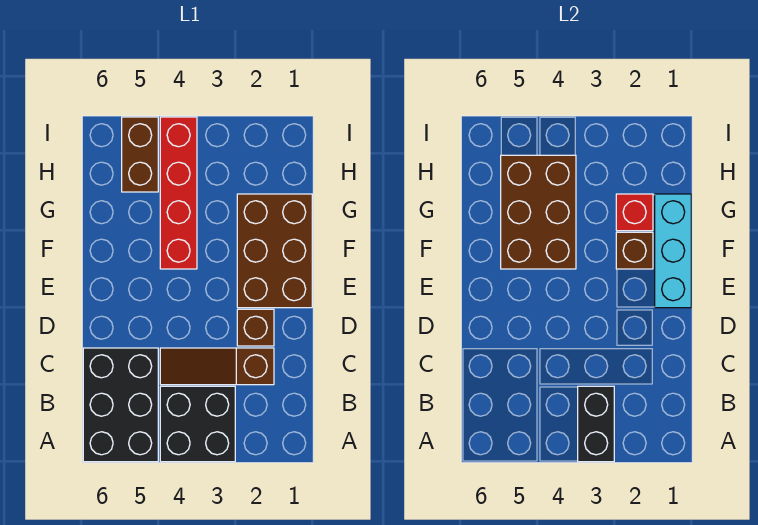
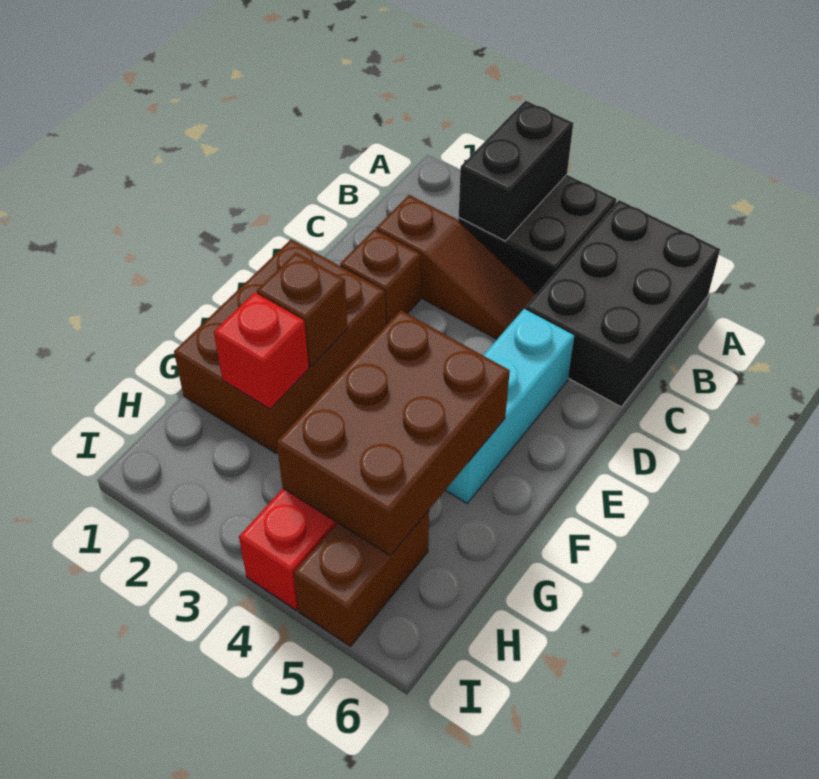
cyan brick E1:G1 level 2 -> cyan brick D5:F5 level 1

